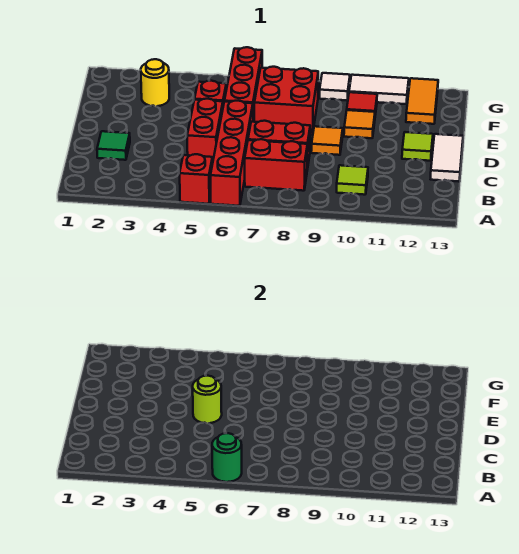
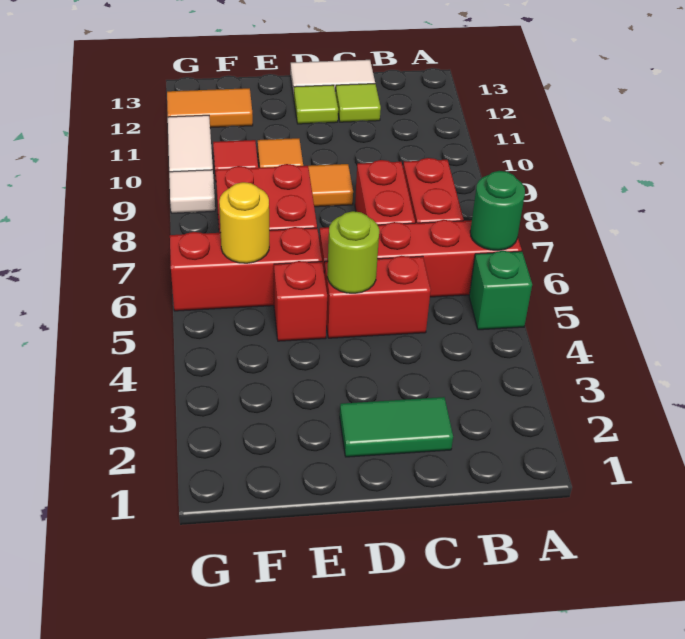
red brick A5 level 1 -> green brick A5 level 1
lime tile B10 level 1 -> lime tile C12 level 1
green tile C2 level 1 -> green tile C2:D2 level 1
yellow round brick F3 level 1 -> yellow round brick F6 level 2

